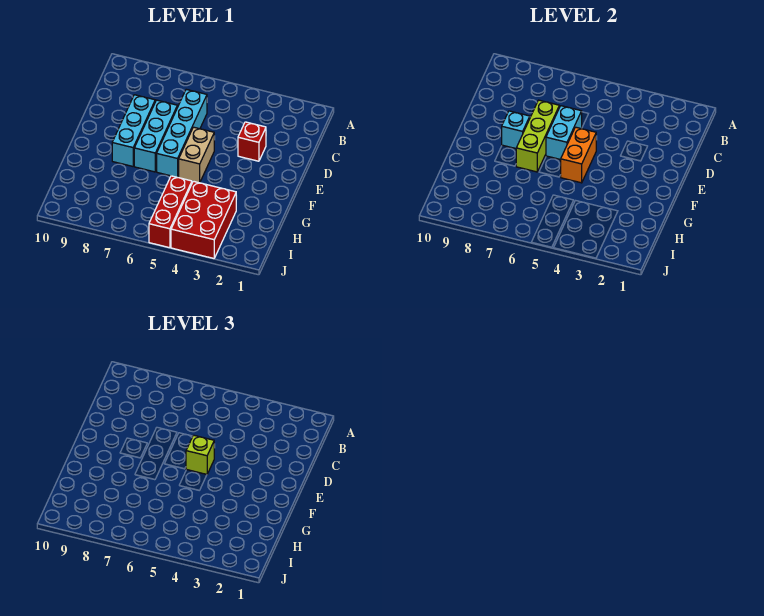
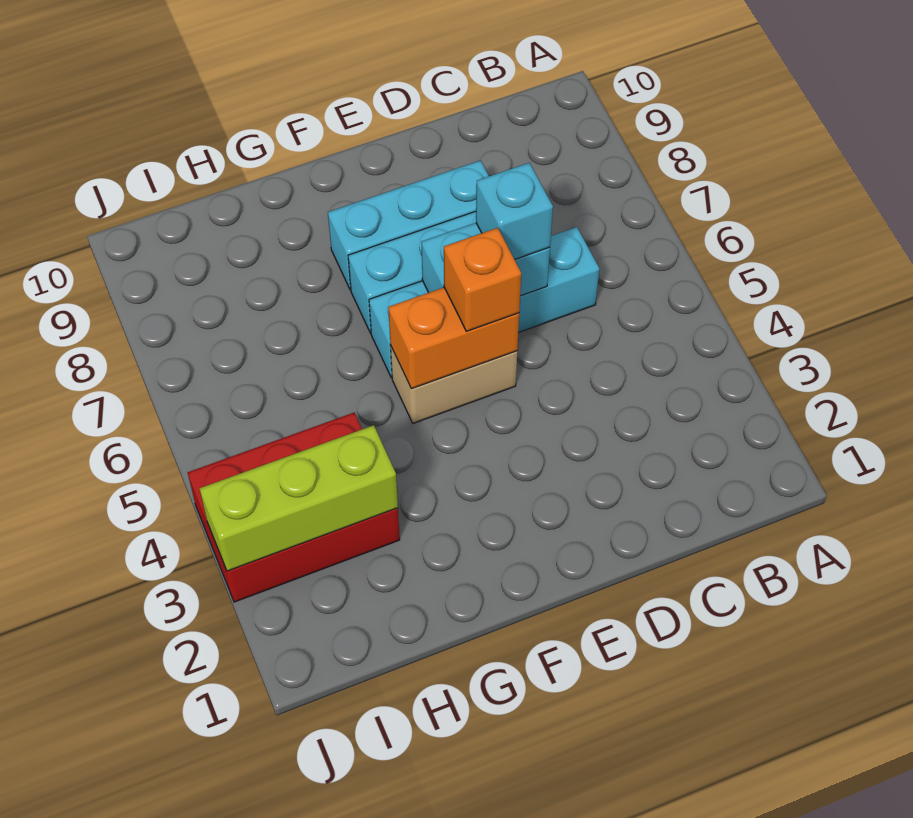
red brick D3 level 1 -> none
lime brick D7:F7 level 2 -> lime brick H3:J3 level 2
lime brick E5 level 3 -> orange brick E5 level 3
cyan brick E8 level 2 -> cyan brick D6 level 3
red brick H5:J5 level 1 -> none

